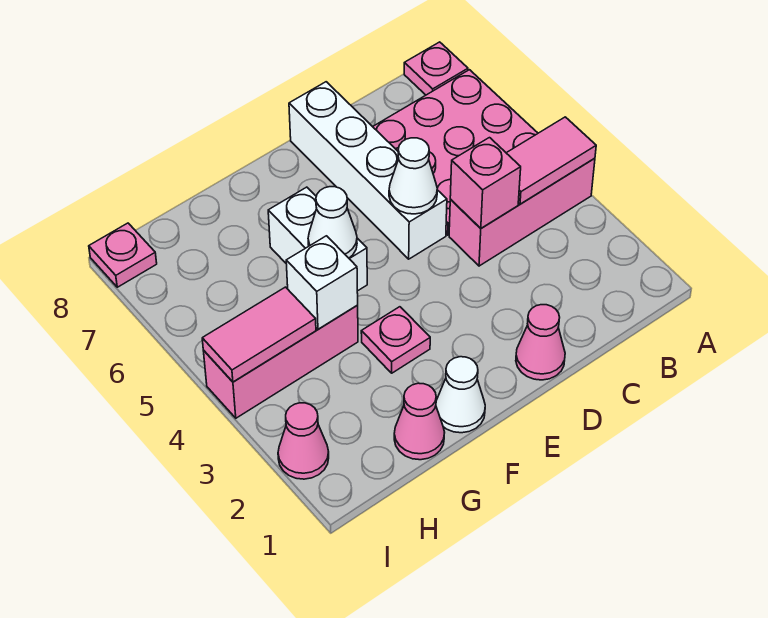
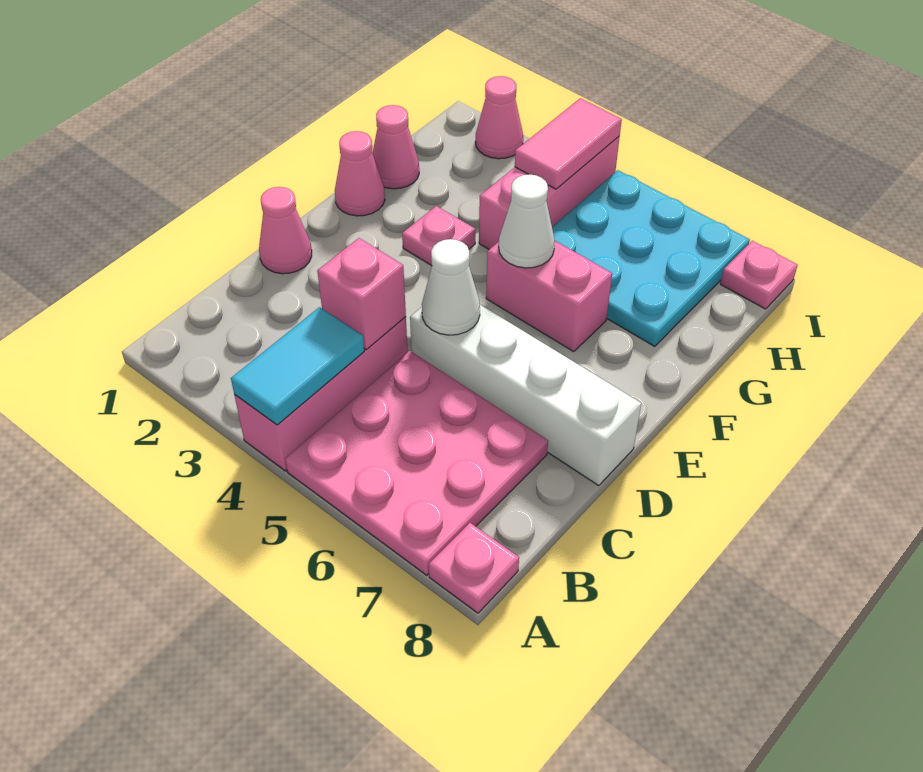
pink tile A4:B4 level 2 -> cyan tile A4:B4 level 2
white cone F1 level 1 -> pink cone F1 level 1
white brick F5:F6 level 1 -> pink brick F5:F6 level 1
white brick G4 level 2 -> none
none -> cyan plate G5:I7 level 1

